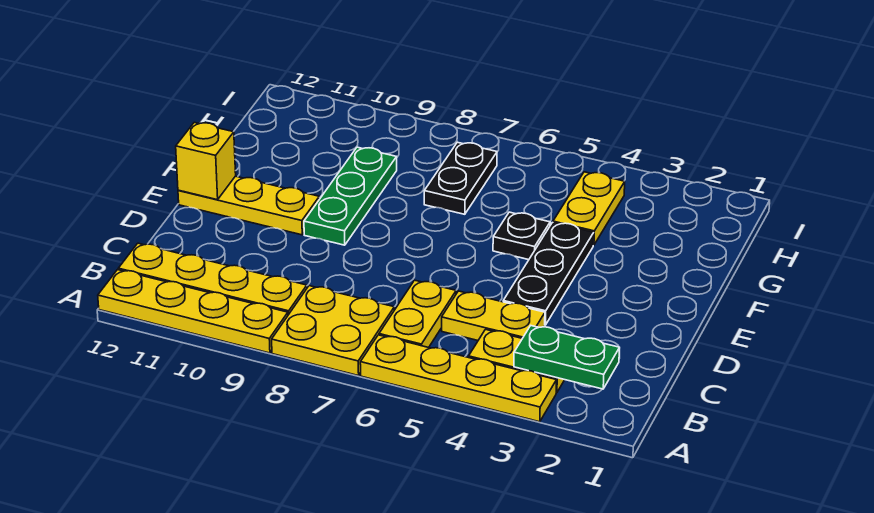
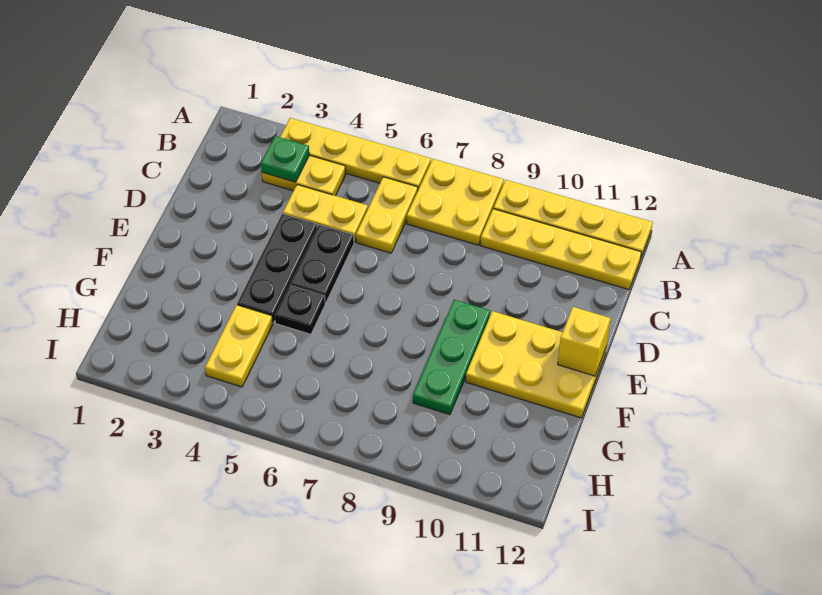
green plate B2:B3 level 2 -> green plate B3 level 2
yellow plate E10:E12 level 1 -> yellow plate E10:F12 level 1
black plate G7:H7 level 1 -> black plate D5:E5 level 1

